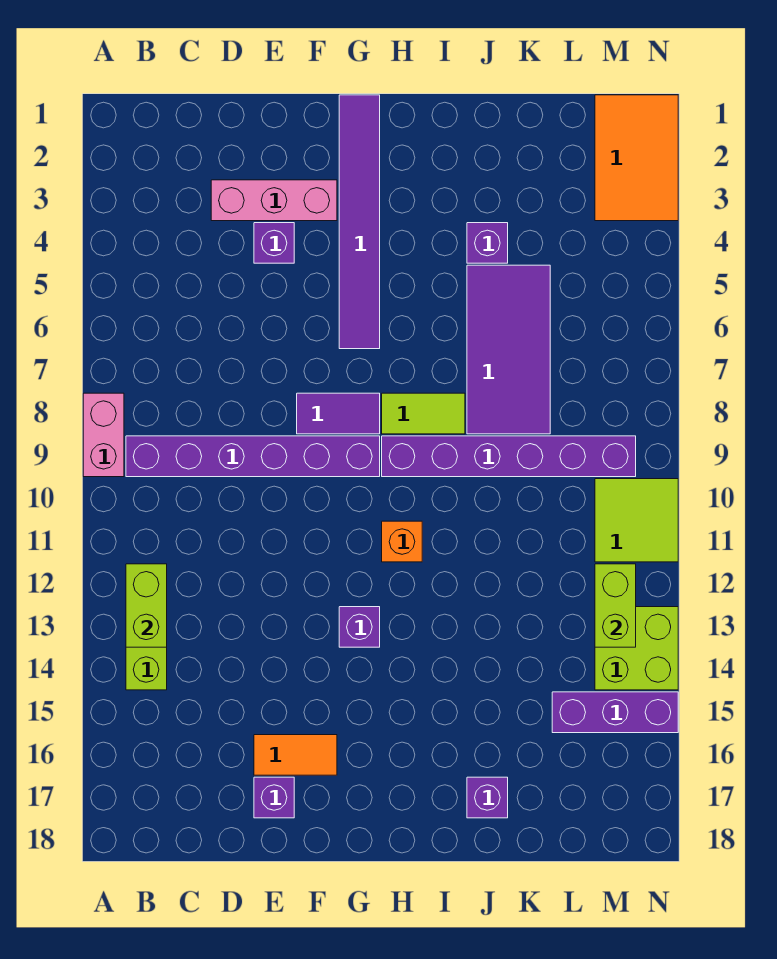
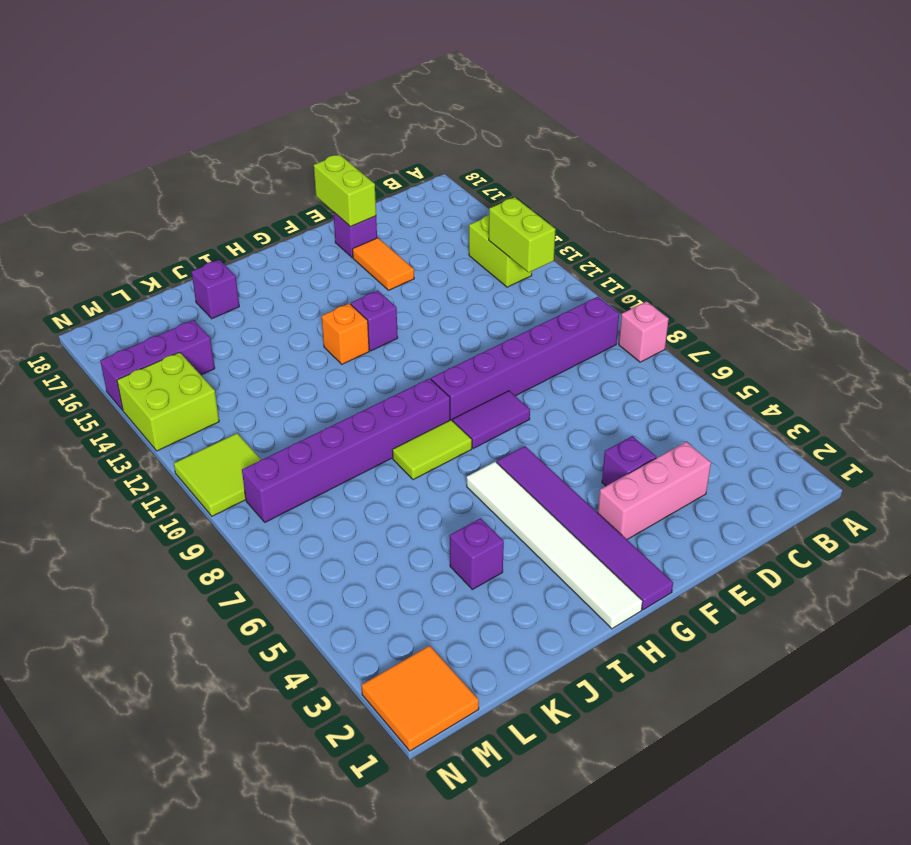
pink brick A8:A9 level 1 -> pink brick A8 level 1
orange tile E16:F16 level 1 -> orange tile E15:E16 level 1
none -> white tile H1:H6 level 1
orange brick H11 level 1 -> orange brick H13 level 1
purple tile J5:K8 level 1 -> none
orange tile M1:N3 level 1 -> orange tile M1:N2 level 1
lime brick M12:M13 level 2 -> lime brick E17:E18 level 2

